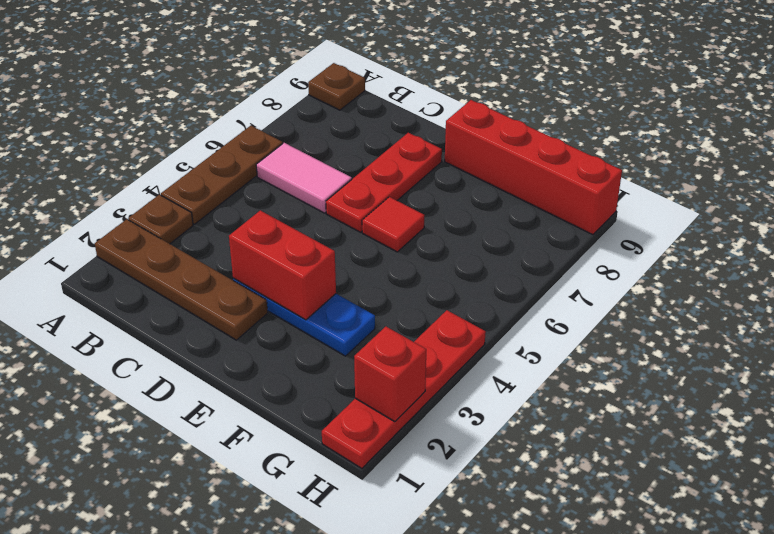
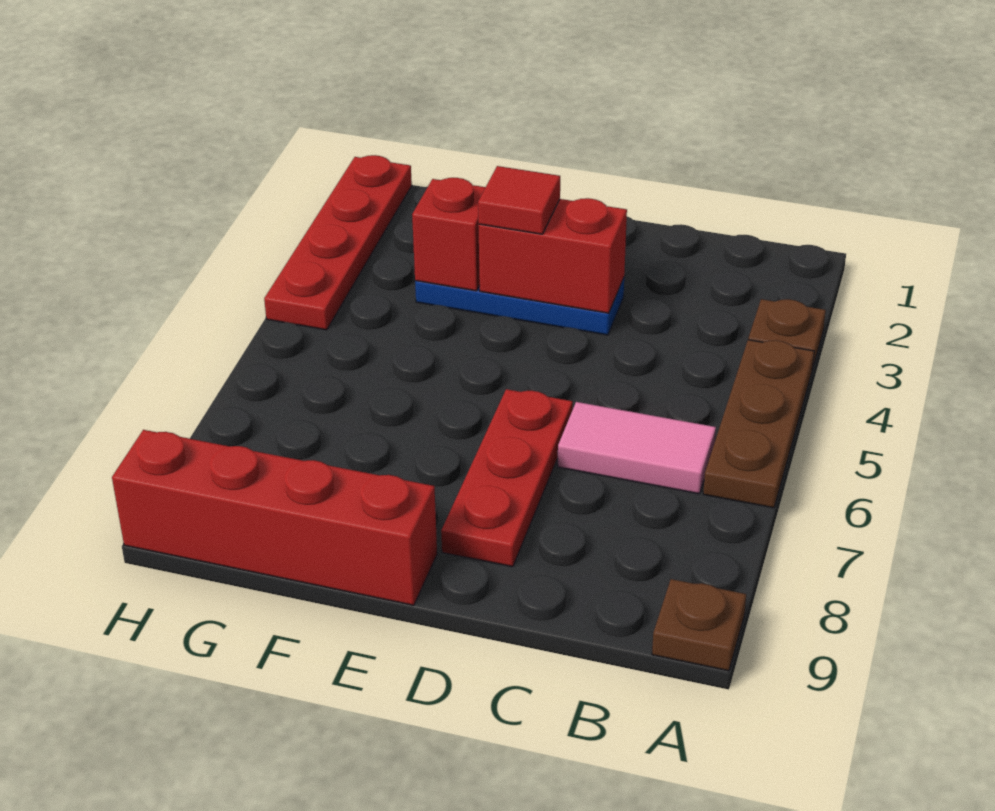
brown plate A2:D2 level 1 -> none
red tile E6 level 1 -> red tile E3 level 3
red brick H2 level 2 -> red brick F3 level 2

